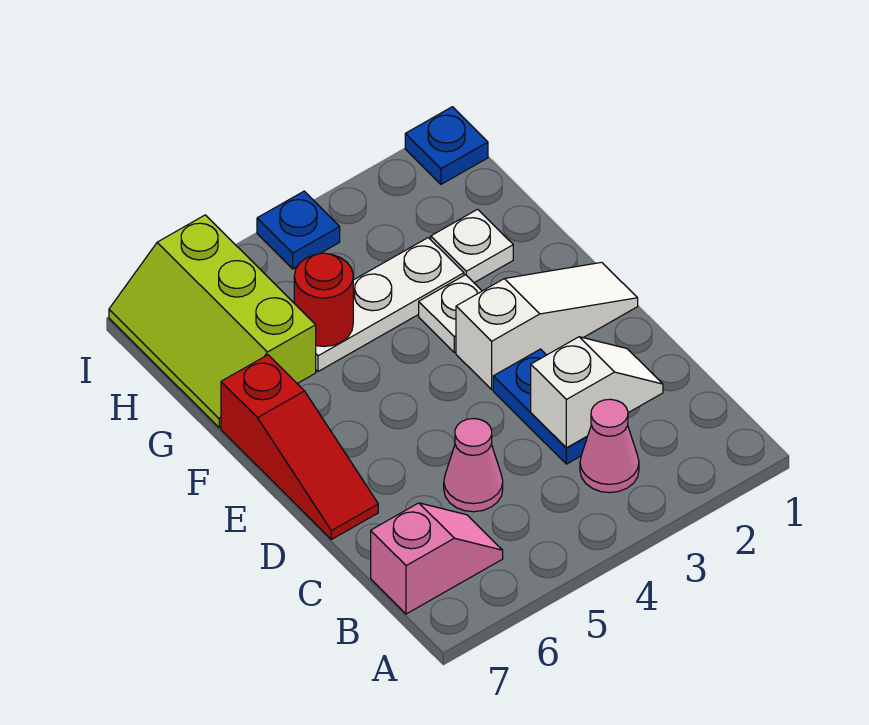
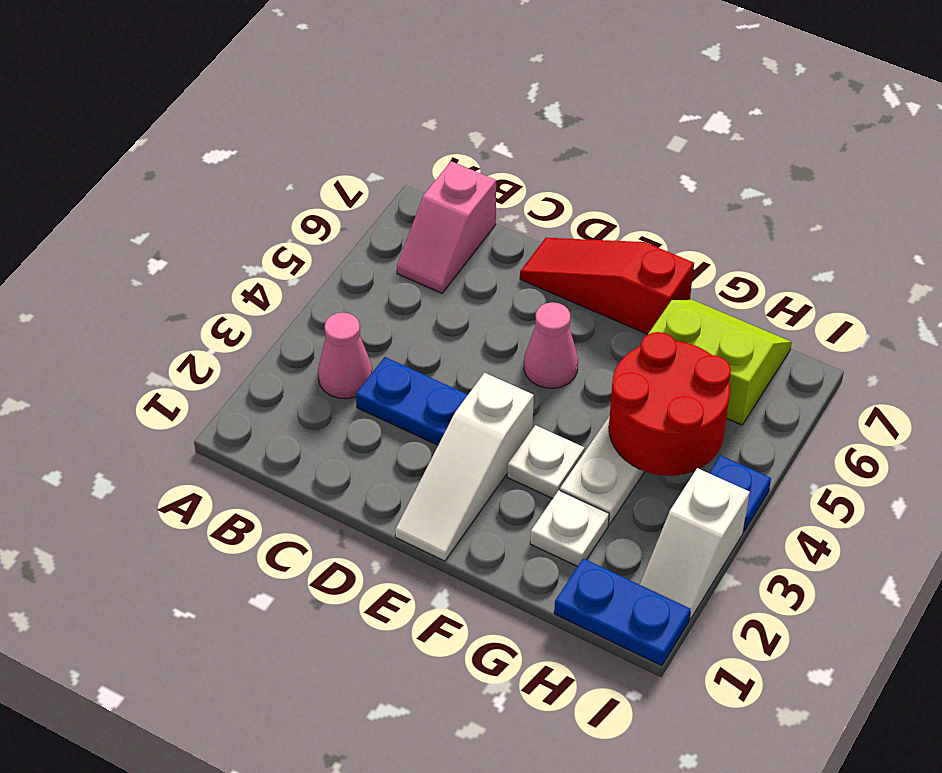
white slope C2:C3 level 2 top 3 -> white slope I2:I3 level 1 top 3
pink cone C5 level 1 -> pink cone E5 level 1
red round brick G5 level 2 -> red round brick G4:H5 level 2
lime slope G6:I7 level 1 top 6 -> lime slope G6:H7 level 1 top 6
blue plate I1 level 1 -> blue plate H1:I1 level 1

